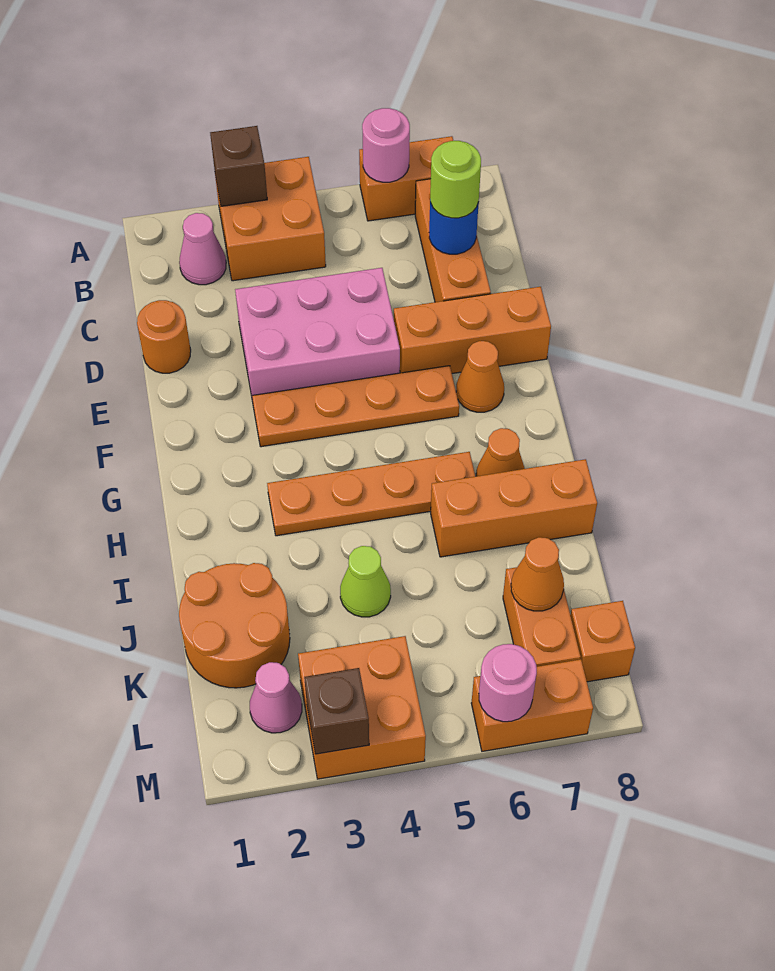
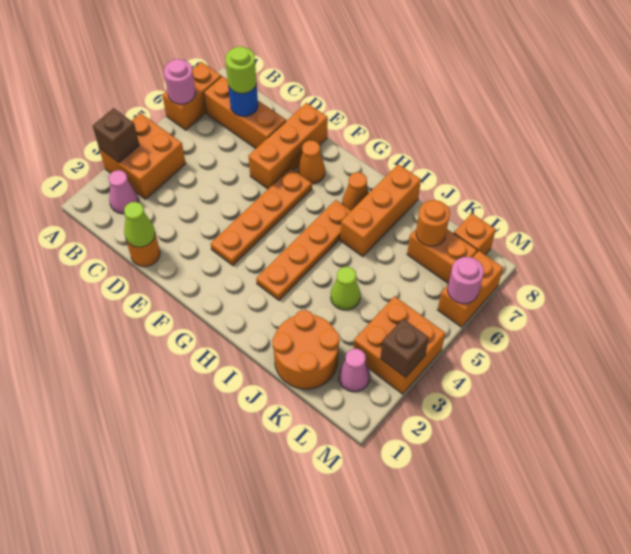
none -> lime cone D1 level 2
pink brick D3:E5 level 1 -> none
orange cone K7 level 2 -> orange round brick K7 level 2

